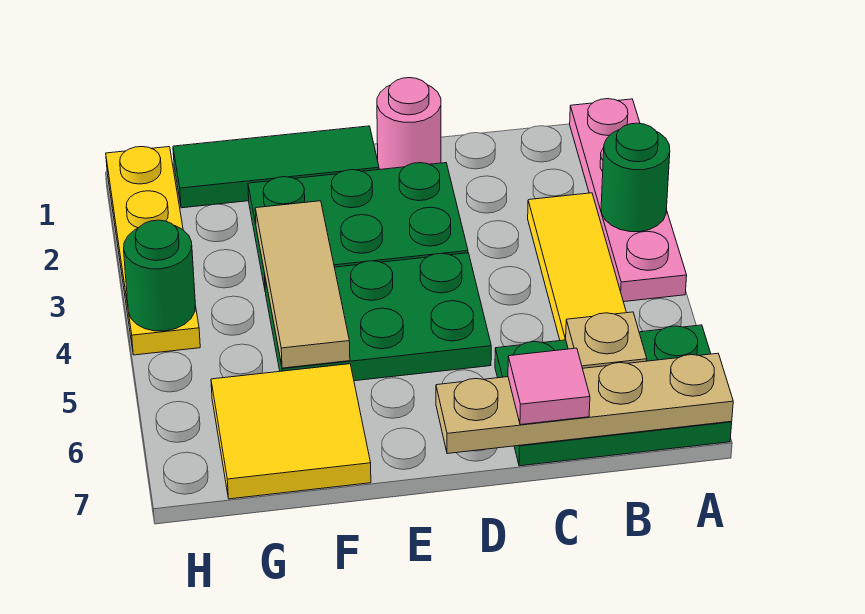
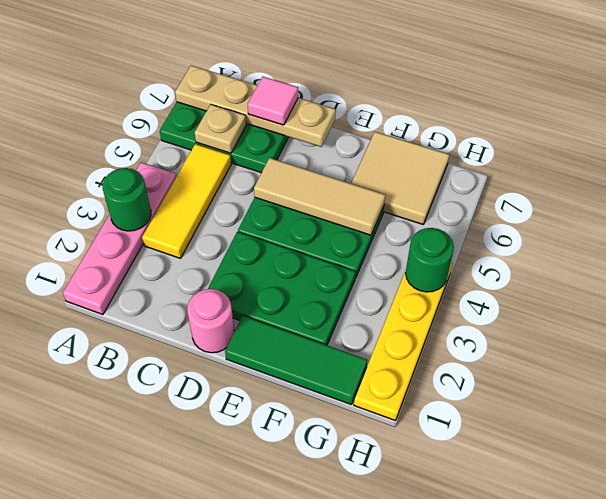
tan tile F3:F5 level 2 -> tan tile D5:F5 level 2
yellow tile F6:G7 level 1 -> tan tile F6:G7 level 1

